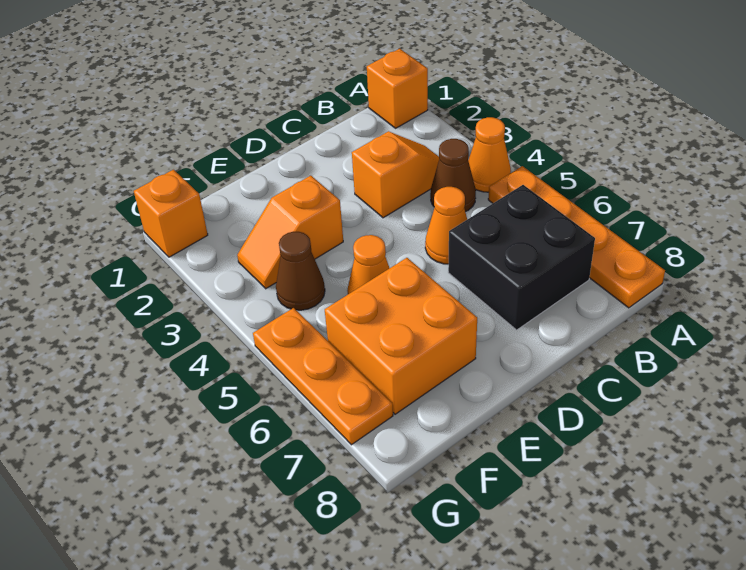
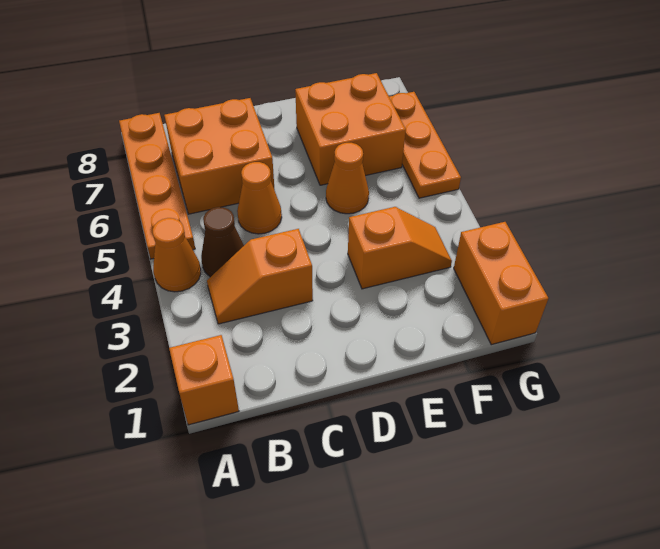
black brick B6:C7 level 1 -> orange brick B6:C7 level 1
brown cone F4 level 1 -> none
orange brick G1 level 1 -> orange brick G1:G2 level 1

